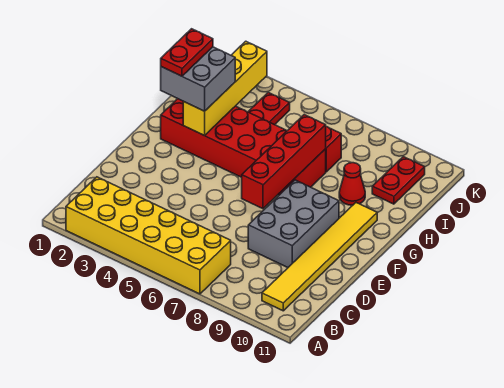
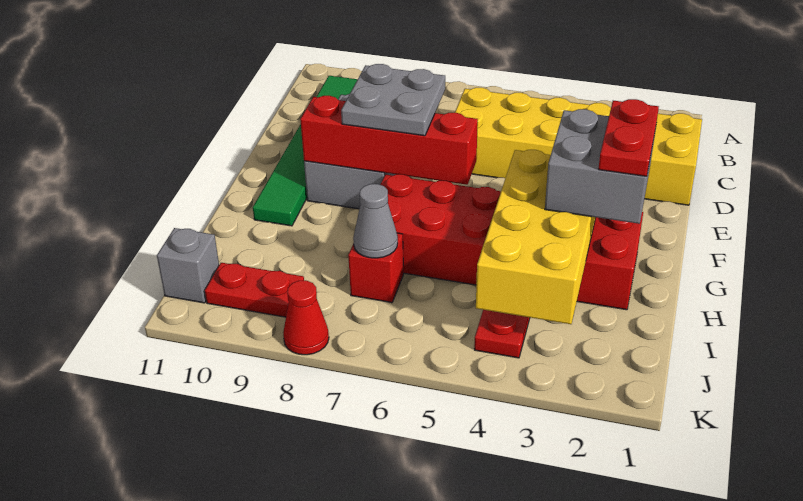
yellow brick A2:B7 level 1 -> yellow brick C1:D6 level 1
yellow tile B10:G10 level 1 -> green tile B10:G10 level 1
red brick E7:H7 level 2 -> red brick F6:F9 level 2
none -> grey plate E7:F8 level 3
yellow brick G3:J3 level 2 -> yellow brick G3:J4 level 2
red cone H9 level 1 -> red cone K8 level 1
none -> grey cone I7 level 2
red plate I10:J10 level 1 -> red plate J9:J10 level 1
none -> grey brick J11 level 1

